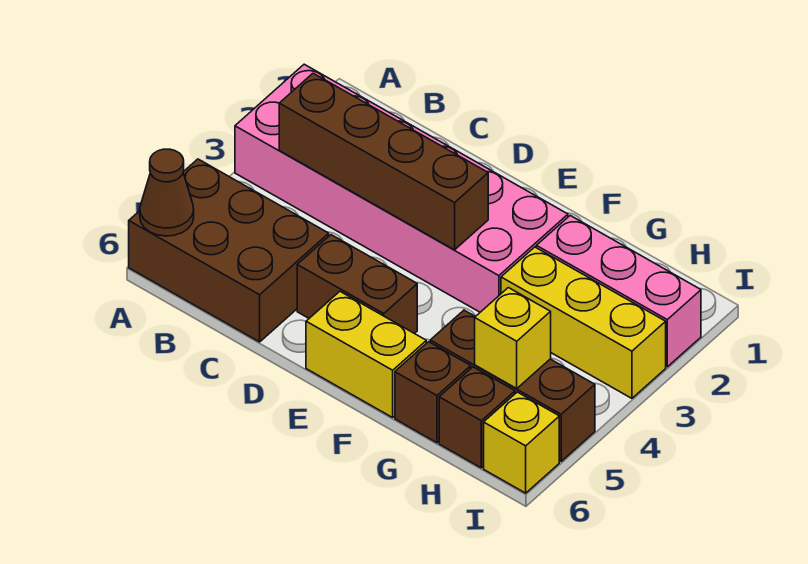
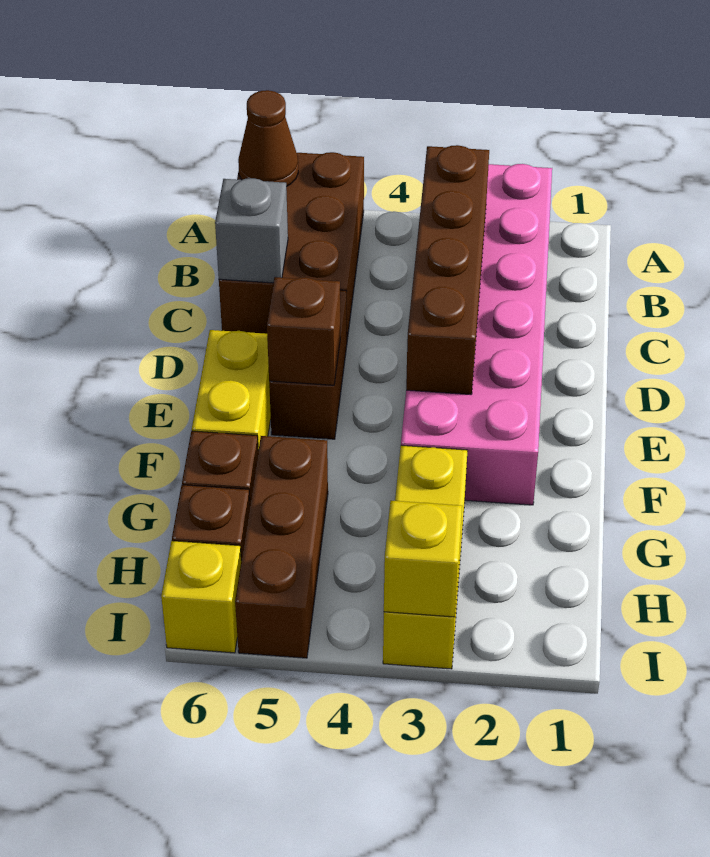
none -> grey brick C6 level 2
none -> brown brick E5 level 2
pink brick G2:I2 level 1 -> none
yellow brick H5 level 2 -> yellow brick I3 level 2

